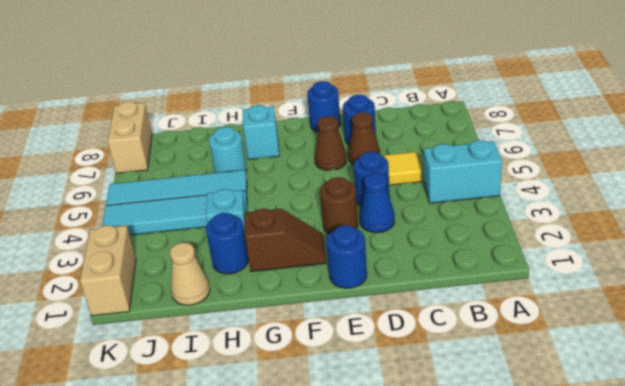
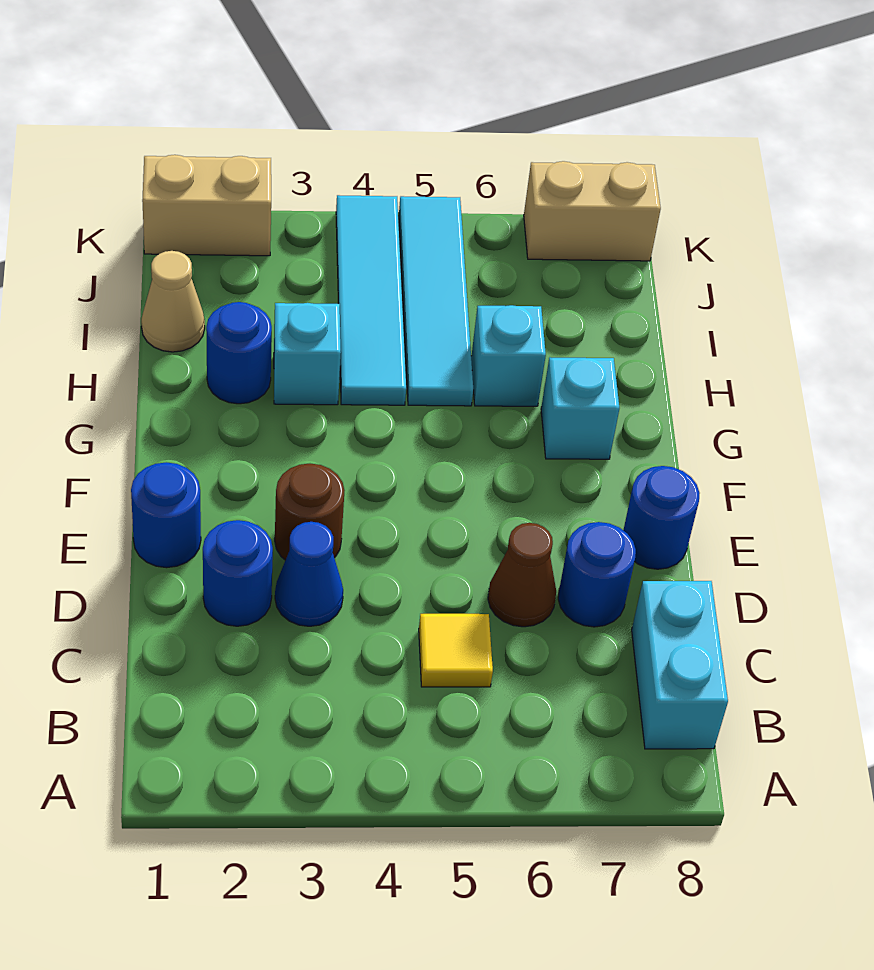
cyan brick A4:B4 level 1 -> cyan brick B8:C8 level 1
blue round brick D4 level 1 -> blue round brick D2 level 1
brown cone E6 level 1 -> none
brown slope F2:G2 level 1 top G -> none
cyan round brick H6 level 1 -> cyan brick H6 level 1

